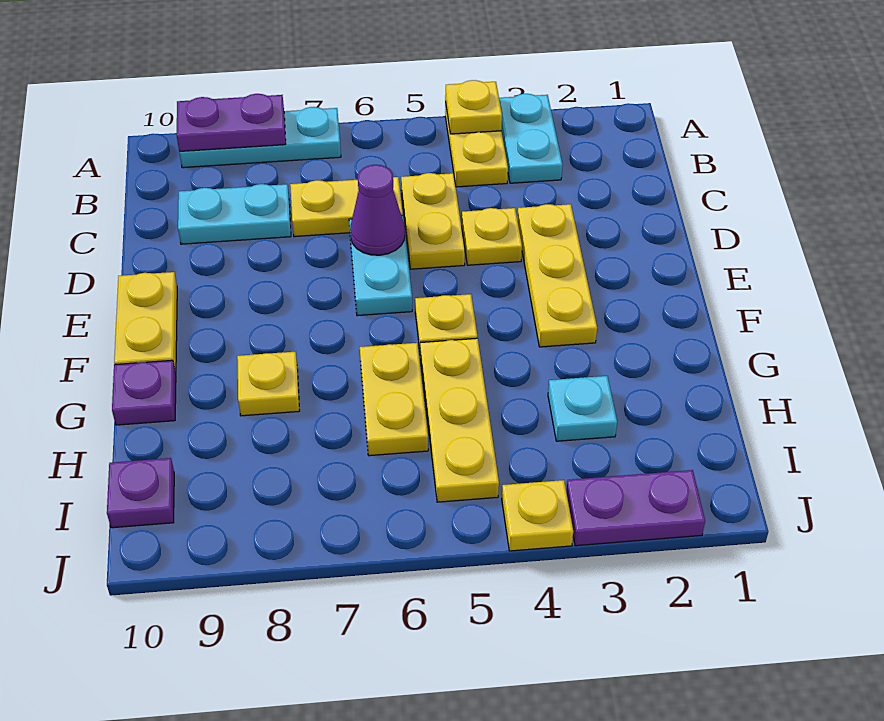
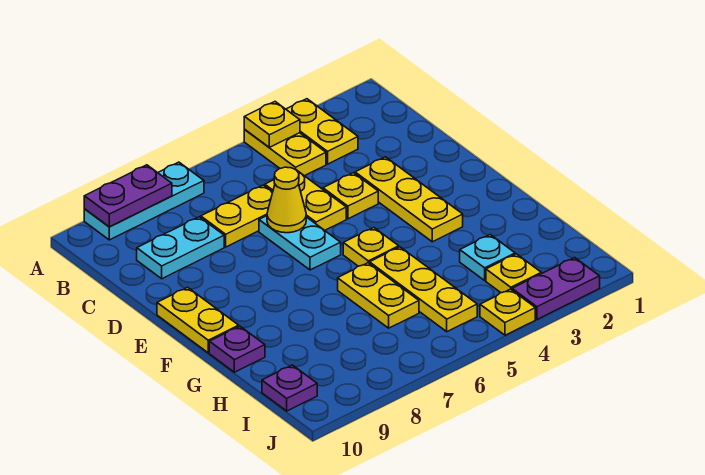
cyan plate A3:B3 level 1 -> yellow plate A3:B3 level 1
purple cone D6 level 2 -> yellow cone D6 level 2
yellow plate G8 level 1 -> yellow plate I3 level 1

